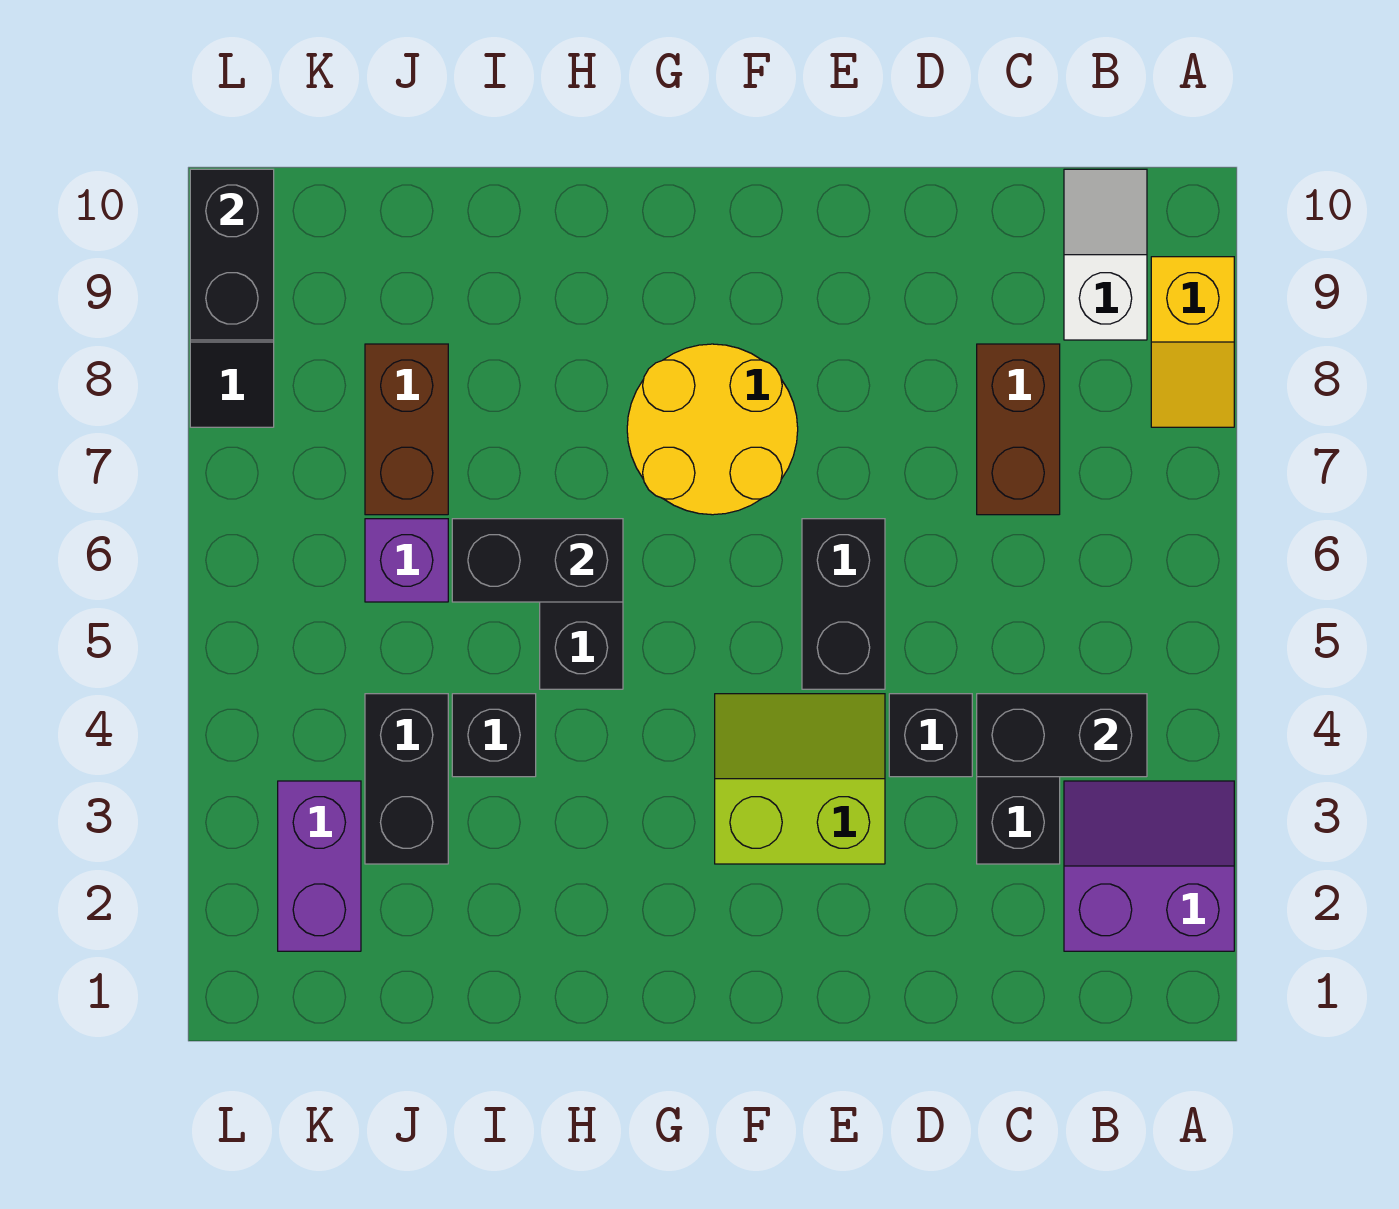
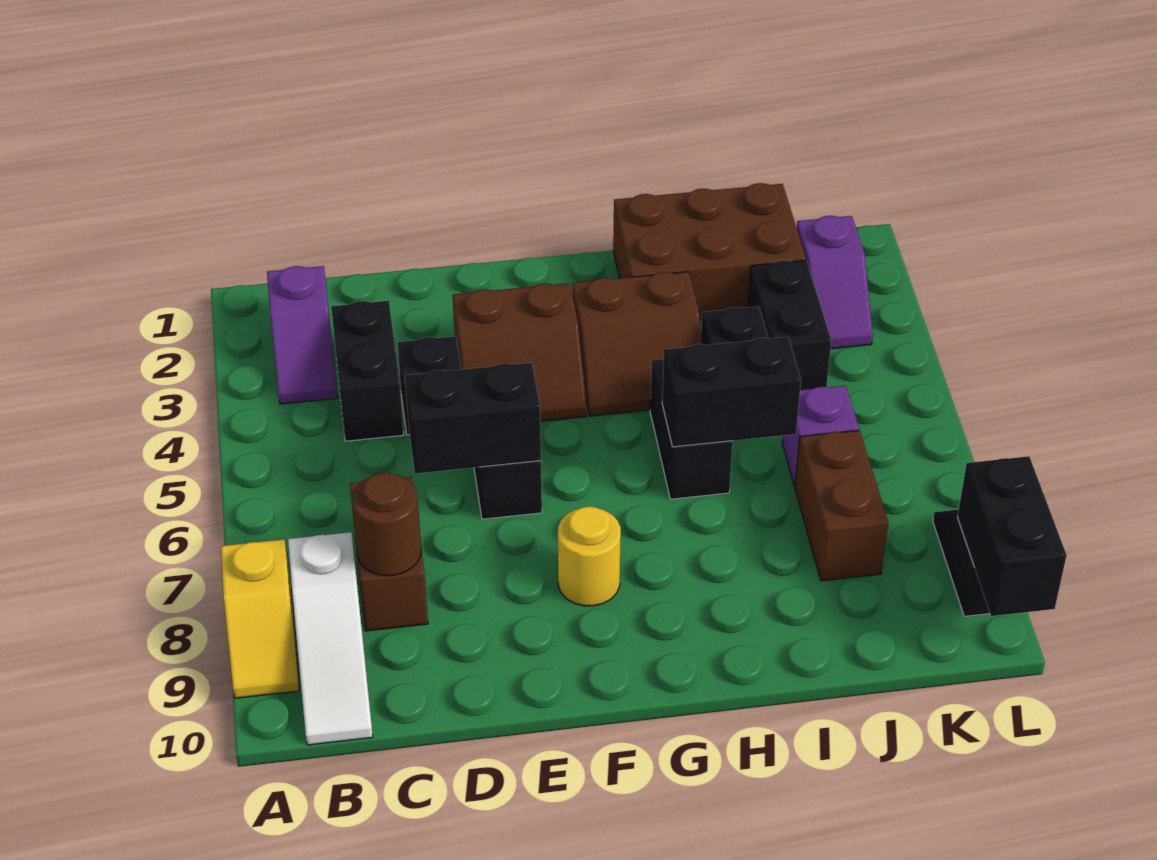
purple slope A2:B3 level 1 top 2 -> purple slope B2:B3 level 1 top 2
yellow slope A8:A9 level 1 top 9 -> yellow slope A8:A9 level 1 top 8
black brick B4:C4 level 2 -> black brick D6:E6 level 2
white slope B9:B10 level 1 top 9 -> white slope B8:B10 level 1 top 8
none -> brown round brick C8 level 2
lime slope E3:F4 level 1 top 3 -> brown slope E3:F4 level 1 top 3
yellow round brick F7:G8 level 1 -> yellow round brick F8 level 1
none -> brown slope G3:H4 level 1 top 3
none -> brown brick H1:J2 level 1
purple brick K2:K3 level 1 -> purple slope K2:K3 level 1 top 2

